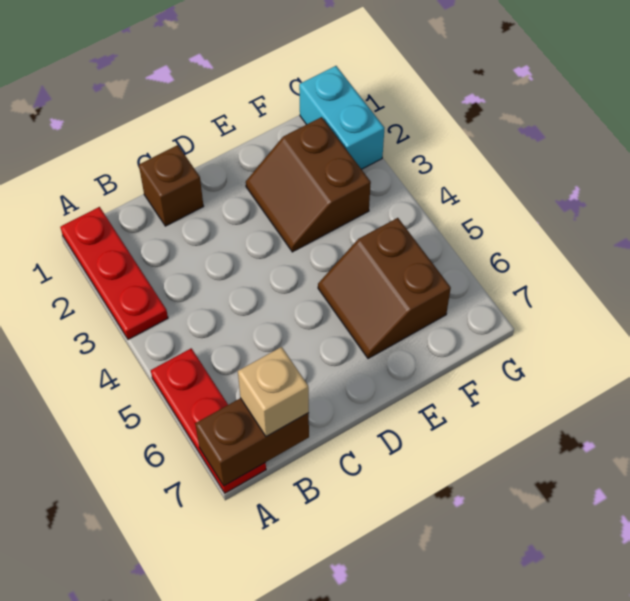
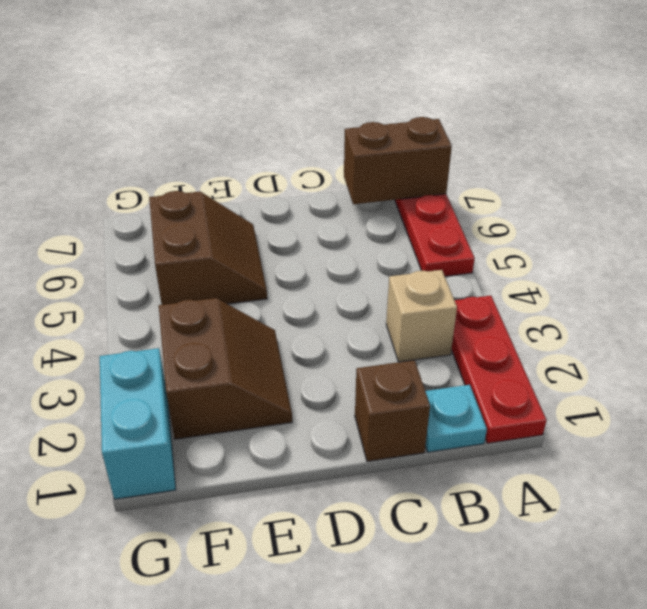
none -> cyan plate B1 level 1
tan brick B7 level 3 -> tan brick B3 level 1

